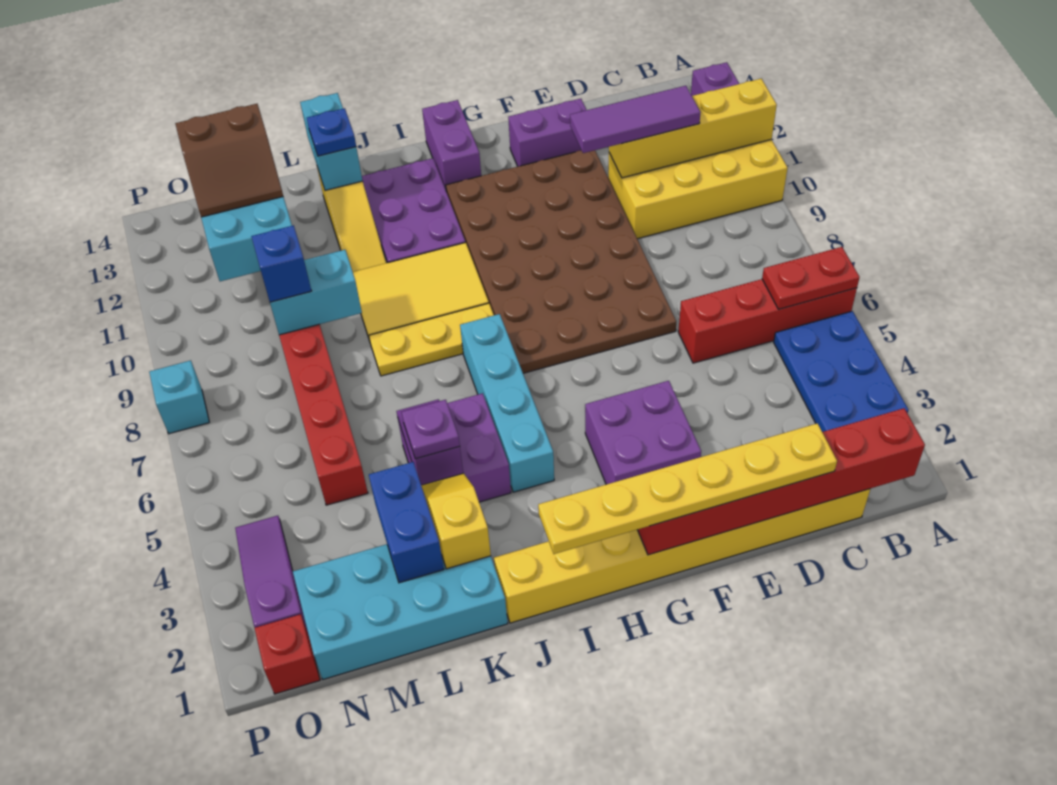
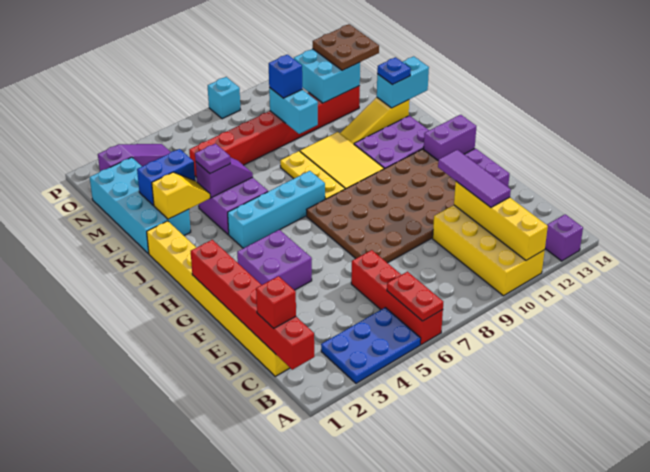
yellow plate D1:I1 level 3 -> none
brown slope M12:N13 level 3 top 13 -> brown plate M12:N13 level 3
red brick O1 level 1 -> red brick C1 level 3

